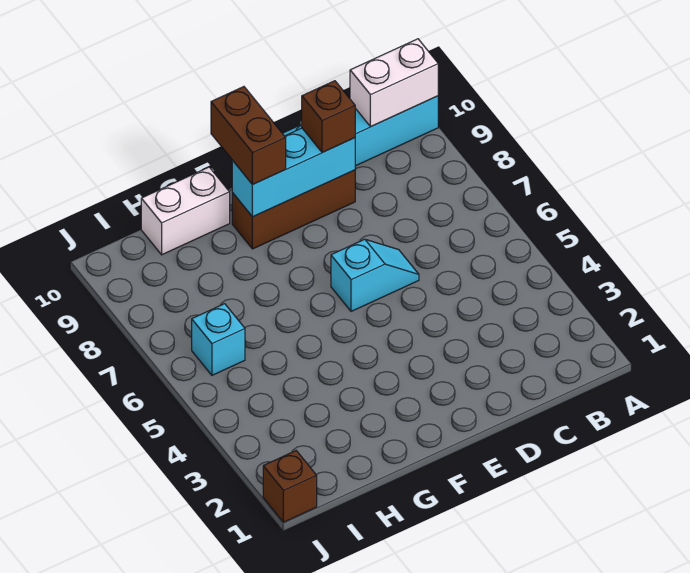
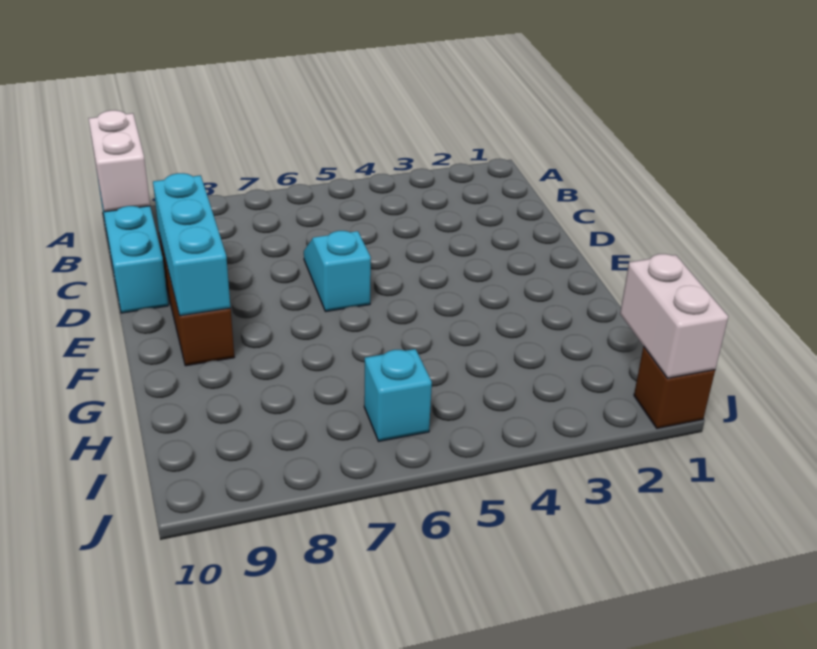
brown brick D9 level 3 -> none
brown brick F9:F10 level 3 -> none
white brick G10:H10 level 1 -> white brick I1:J1 level 2

